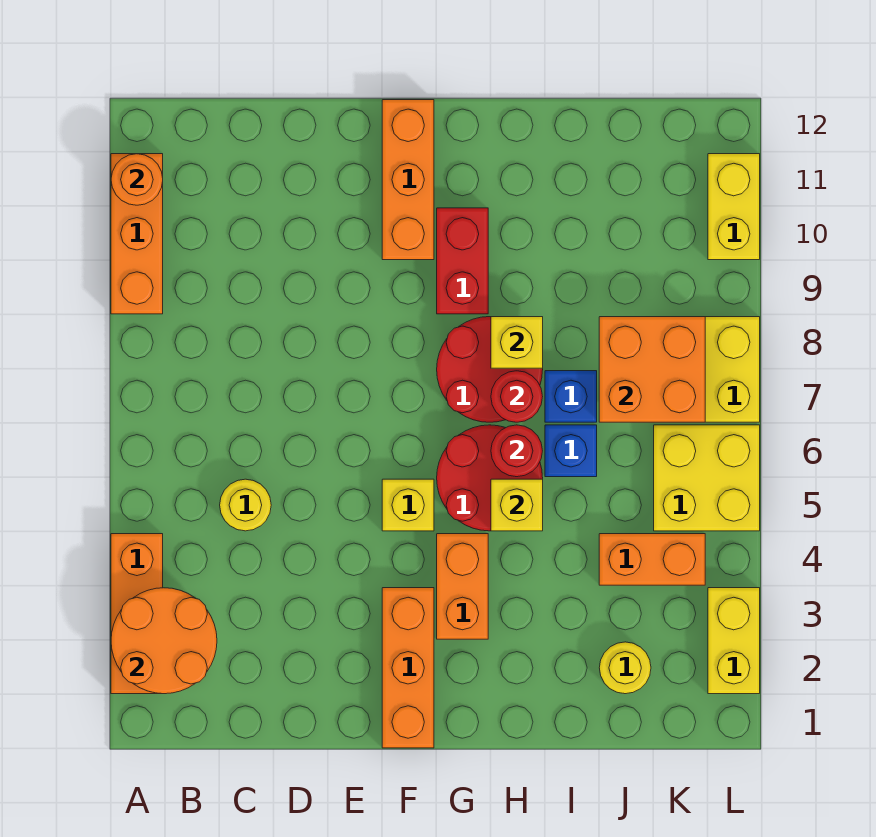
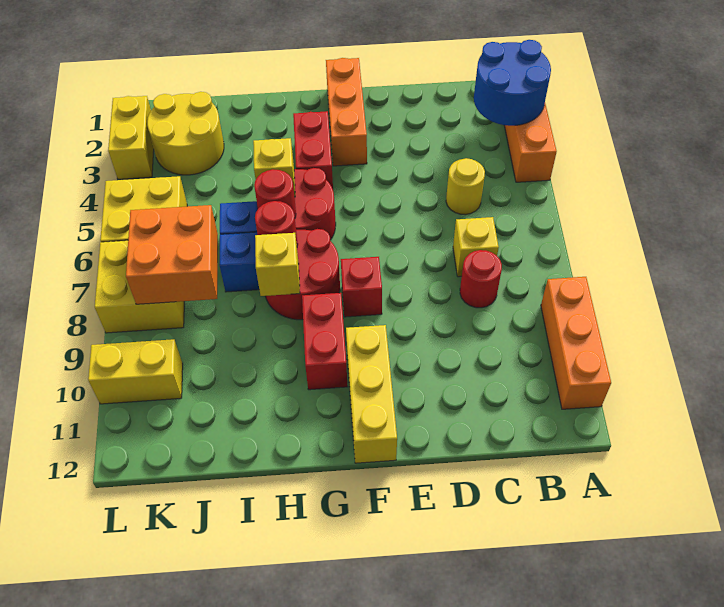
orange round brick A2:B3 level 2 -> blue round brick A2:B3 level 2
orange round brick A11 level 2 -> none
none -> red round brick C8 level 1
yellow brick F5 level 1 -> yellow brick C7 level 1
none -> red brick F8 level 1
orange brick F10:F12 level 1 -> yellow brick F10:F12 level 1
orange brick G3:G4 level 1 -> red brick G3:G4 level 1
yellow round brick J2 level 1 -> yellow round brick J2:K3 level 1
orange brick J4:K4 level 1 -> none
yellow brick L10:L11 level 1 -> yellow brick K10:L10 level 1

